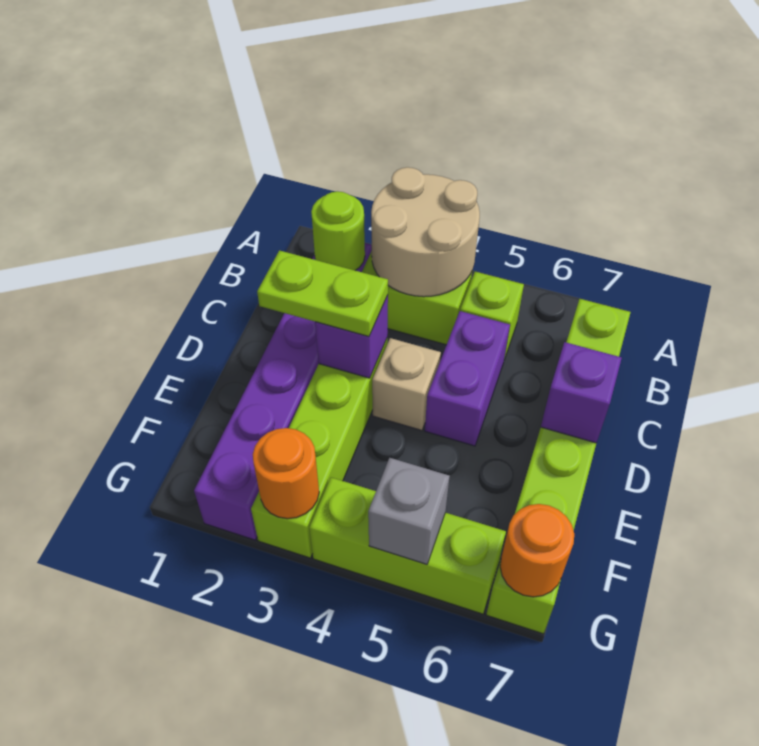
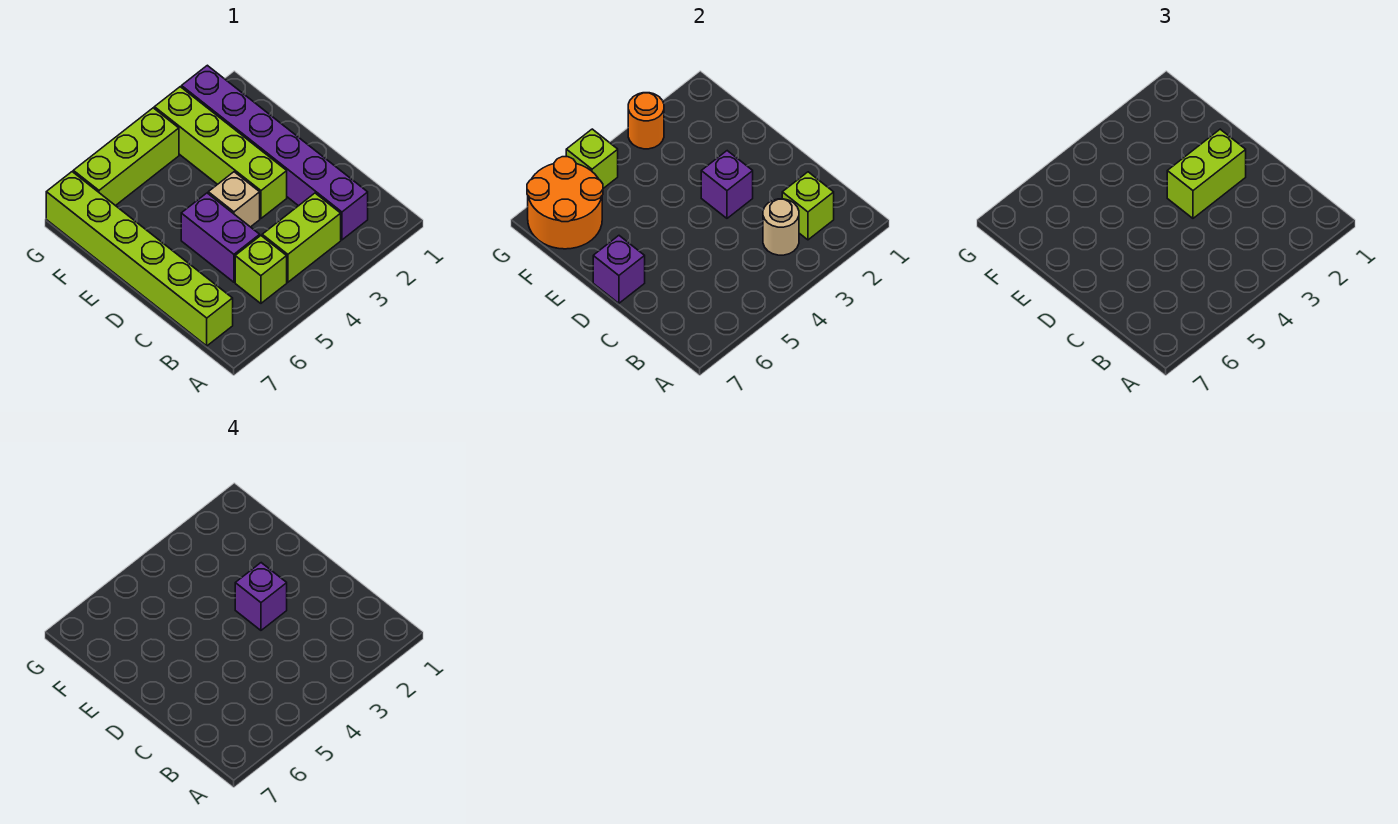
tan round brick A3:B4 level 2 -> tan round brick B3 level 2
lime round brick B2 level 2 -> lime brick B2 level 2
lime plate D2:D3 level 3 -> lime brick D2:D3 level 3
none -> purple brick D3 level 4
grey brick G5 level 2 -> lime brick G5 level 2
orange round brick G7 level 2 -> orange round brick F6:G7 level 2

